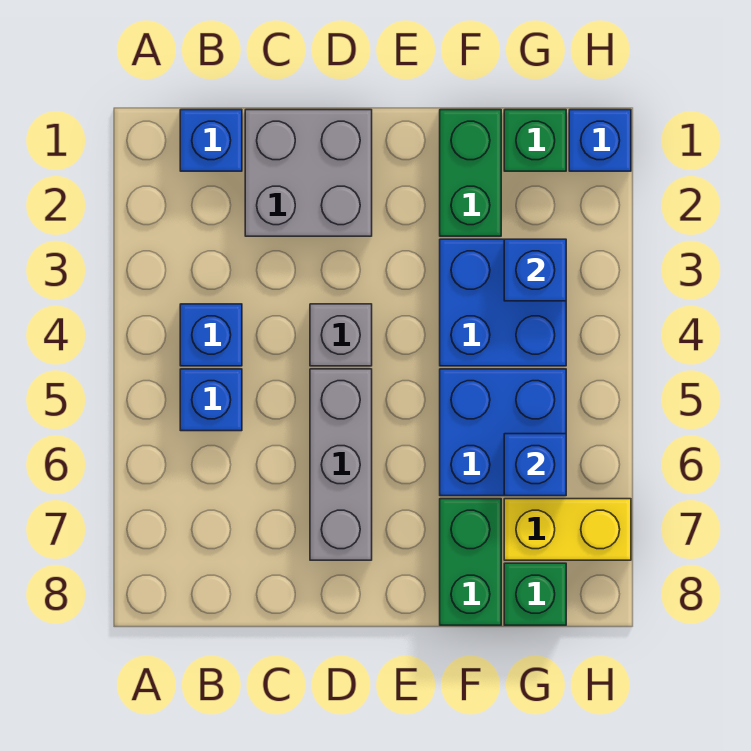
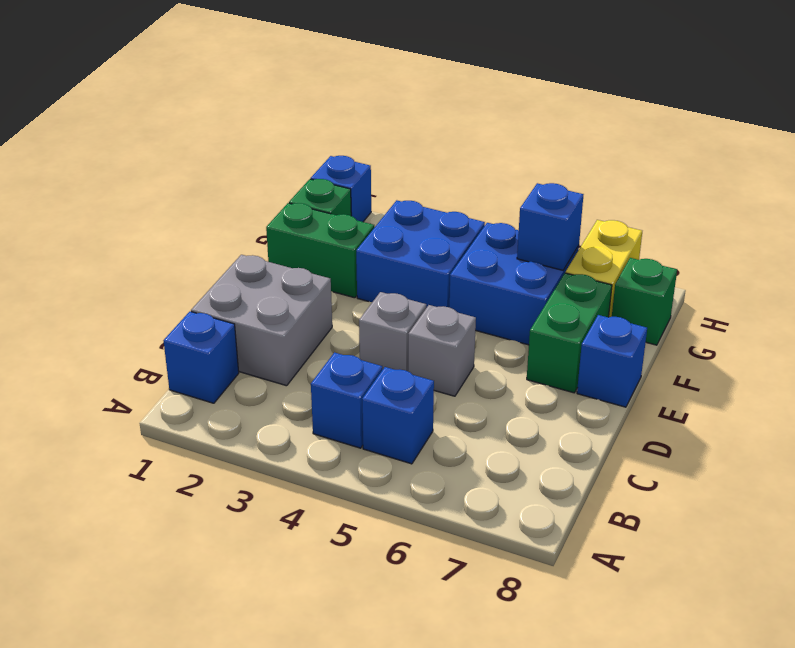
grey brick D5:D7 level 1 -> grey brick D5 level 1
green brick F7:F8 level 1 -> green brick E7:F7 level 1
blue brick G3 level 2 -> blue brick E8 level 1

